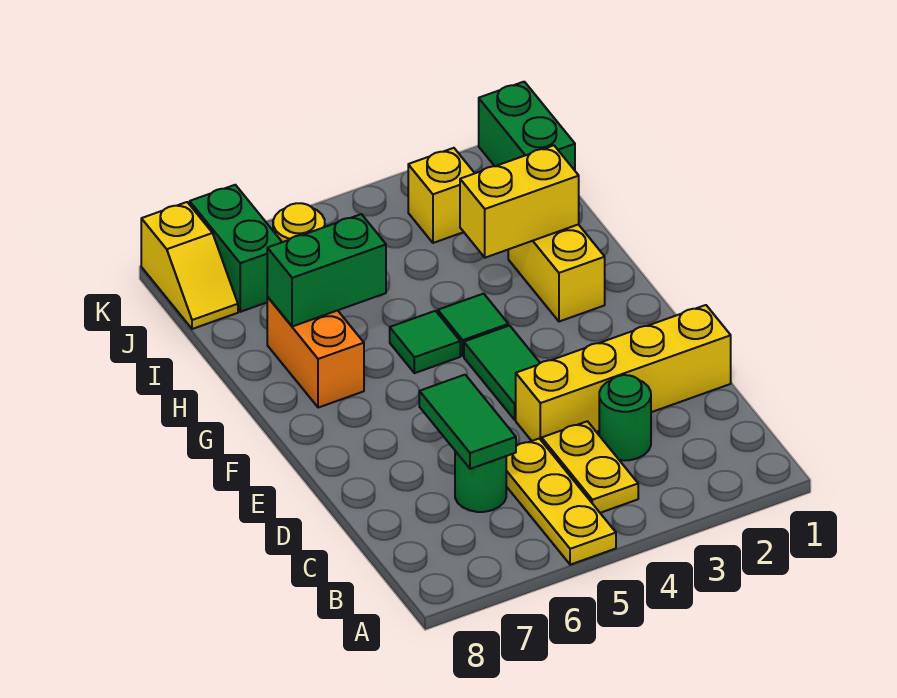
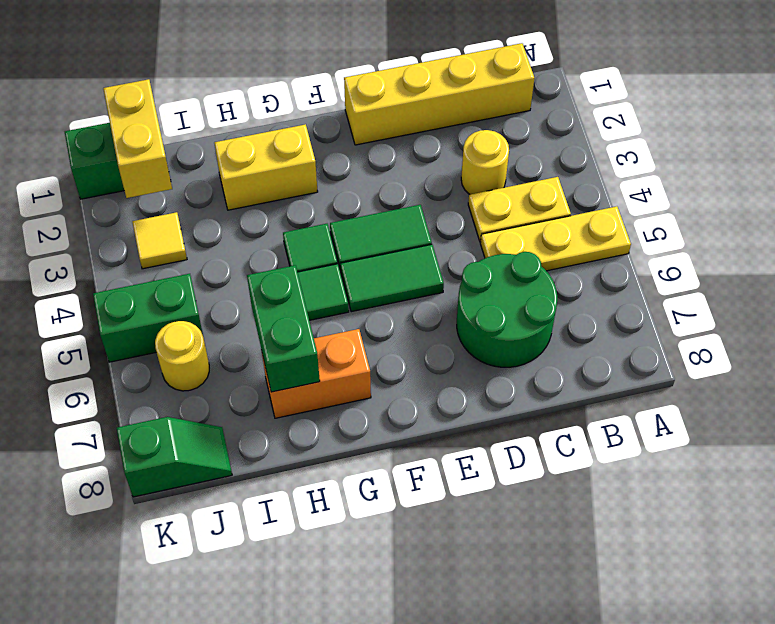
green round brick C3 level 1 -> yellow round brick C3 level 1
green round brick C6 level 1 -> green round brick C6:D7 level 1
green tile C6:D6 level 2 -> green tile E5:F5 level 1
yellow brick D1:D4 level 1 -> yellow brick B1:E1 level 1
yellow brick H2:H3 level 2 -> yellow brick J1:J2 level 2
yellow brick J3 level 1 -> yellow tile J3 level 1
green brick J7:K7 level 1 -> green brick J5:K5 level 1
yellow slope J8:K8 level 1 top K -> green slope J8:K8 level 1 top K

